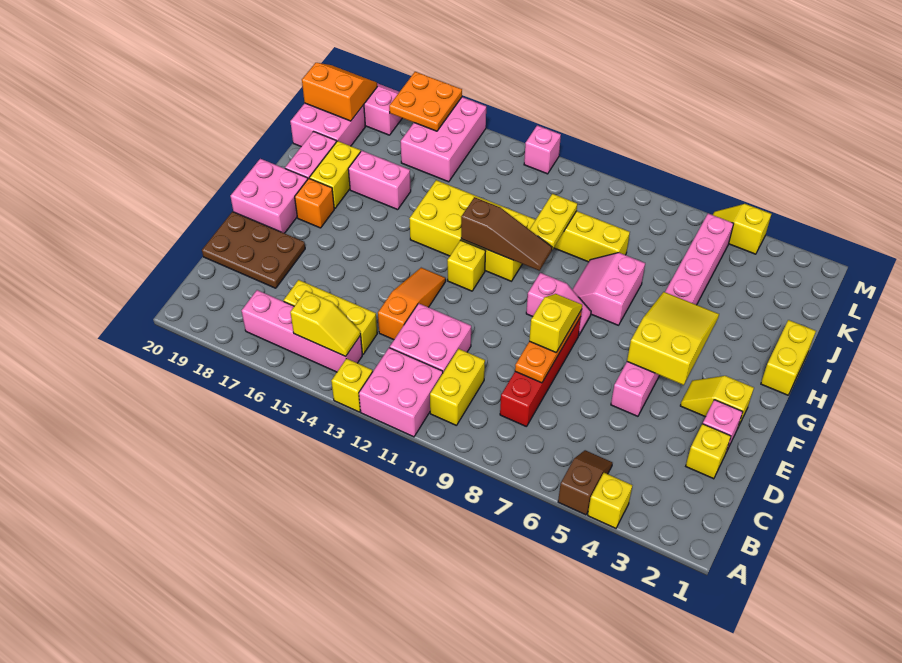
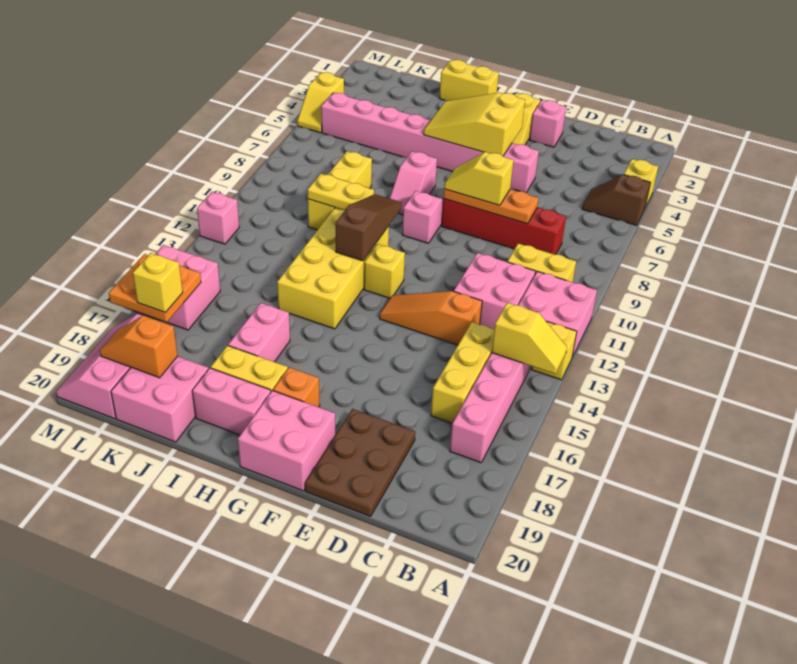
yellow slope B14:B15 level 2 top 15 -> yellow slope A14:B14 level 2 top B
yellow brick D2 level 1 -> yellow brick L17 level 3
pink slope H7:I8 level 1 top 7 -> pink slope H7:H8 level 1 top 7
pink brick K15:M16 level 1 -> pink brick L15:M16 level 1
orange slope K19:L20 level 2 top K -> orange slope K19:L19 level 2 top K

